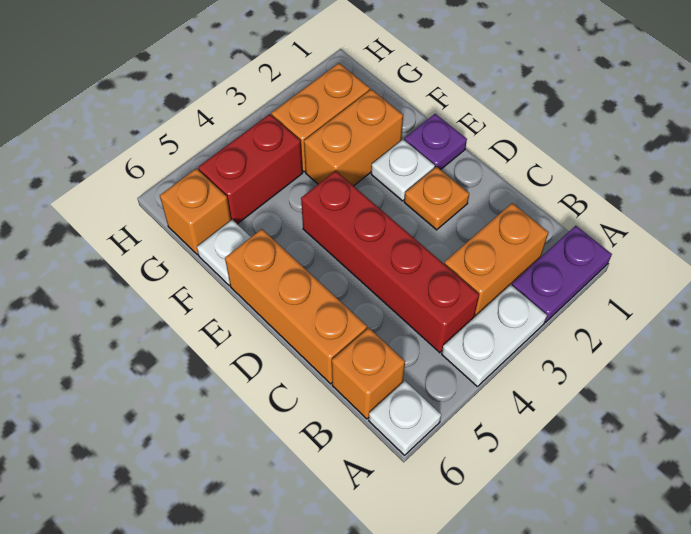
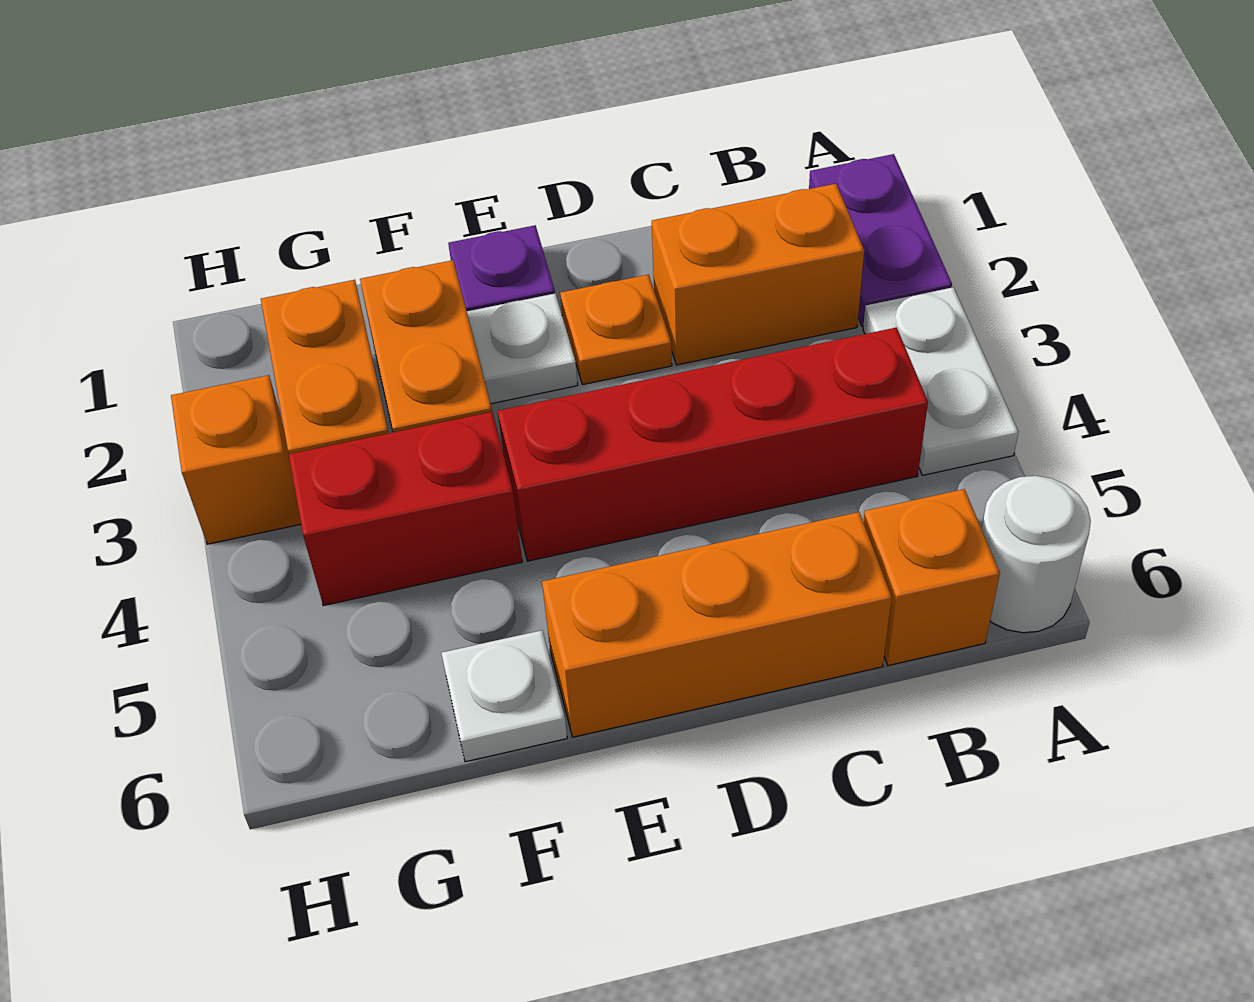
white plate A6 level 1 -> white round brick A6 level 1
orange brick B2:B3 level 1 -> orange brick B2:C2 level 1
red brick G4:G5 level 1 -> red brick F4:G4 level 1
orange brick G6 level 1 -> orange brick H3 level 1

